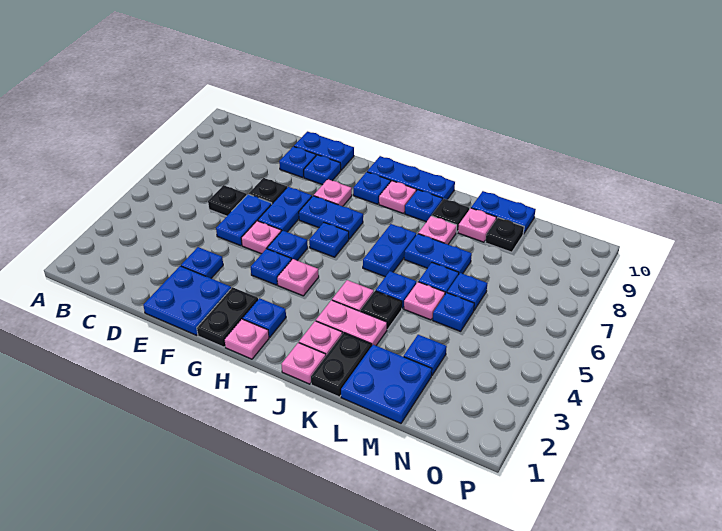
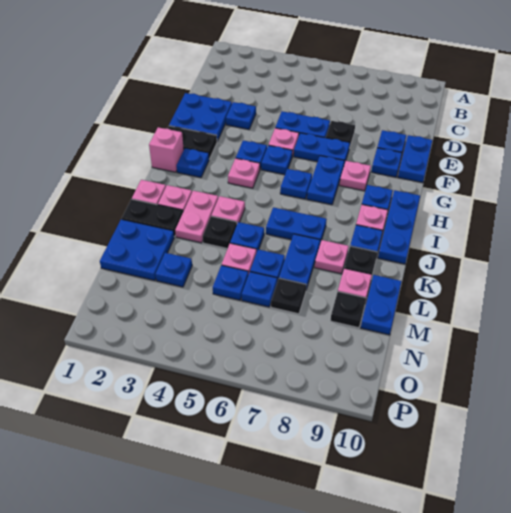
black plate D6 level 1 -> black plate M7 level 1
pink plate H1 level 1 -> pink brick H1 level 1

